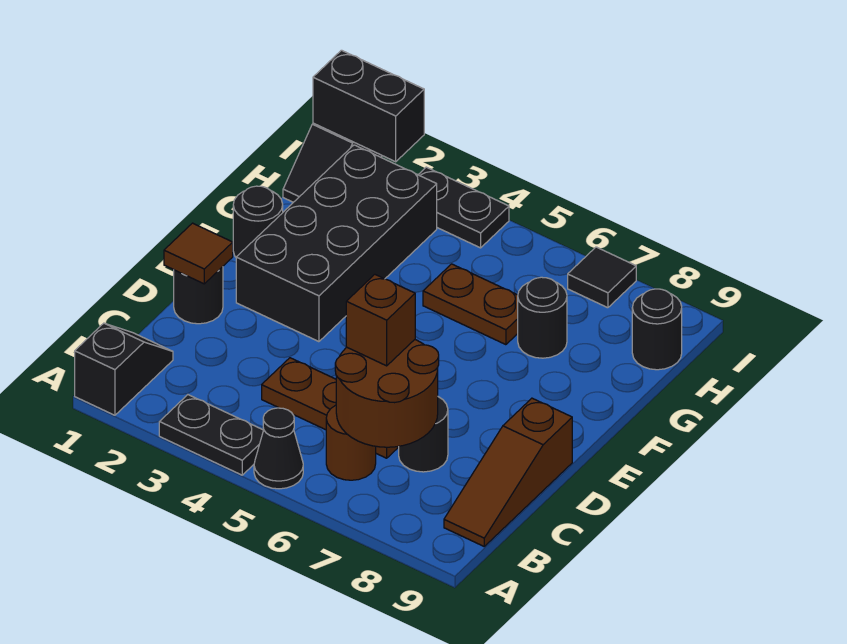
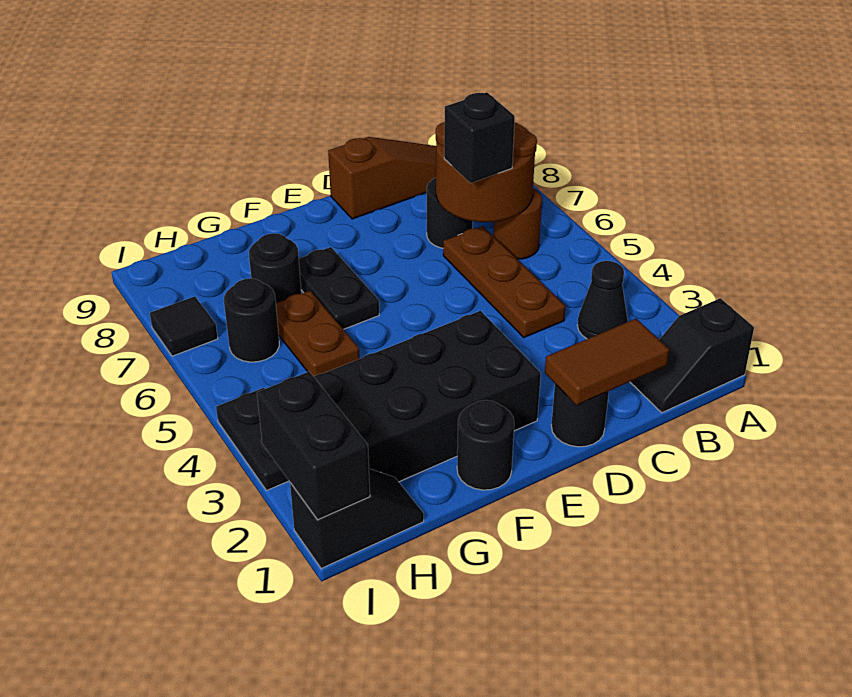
black plate A3:A4 level 1 -> black plate F6:F7 level 1
black cone A5 level 1 -> black cone B3 level 1
brown brick C6 level 3 -> black brick C6 level 3
brown tile D1 level 2 -> brown tile C1:D1 level 2
black round brick H9 level 1 -> black round brick H6 level 1

